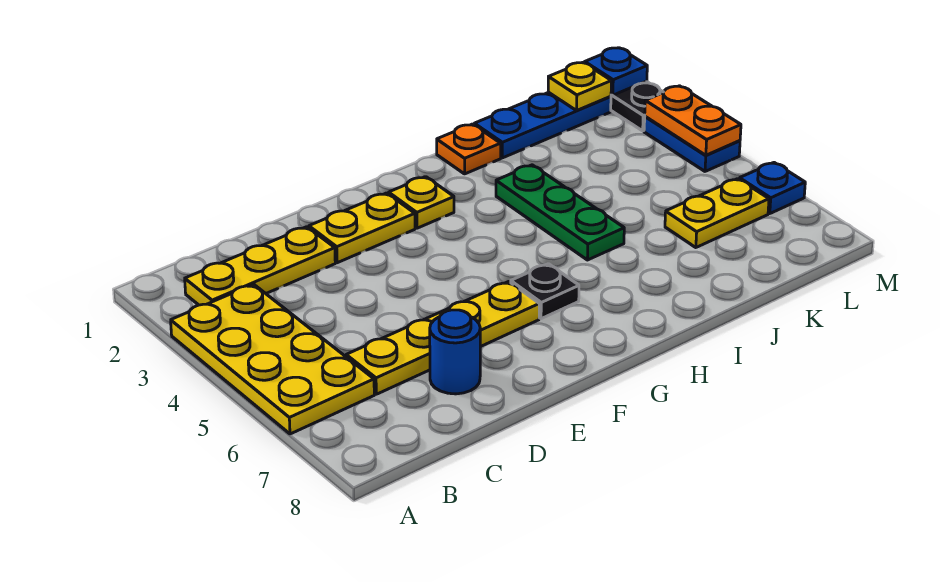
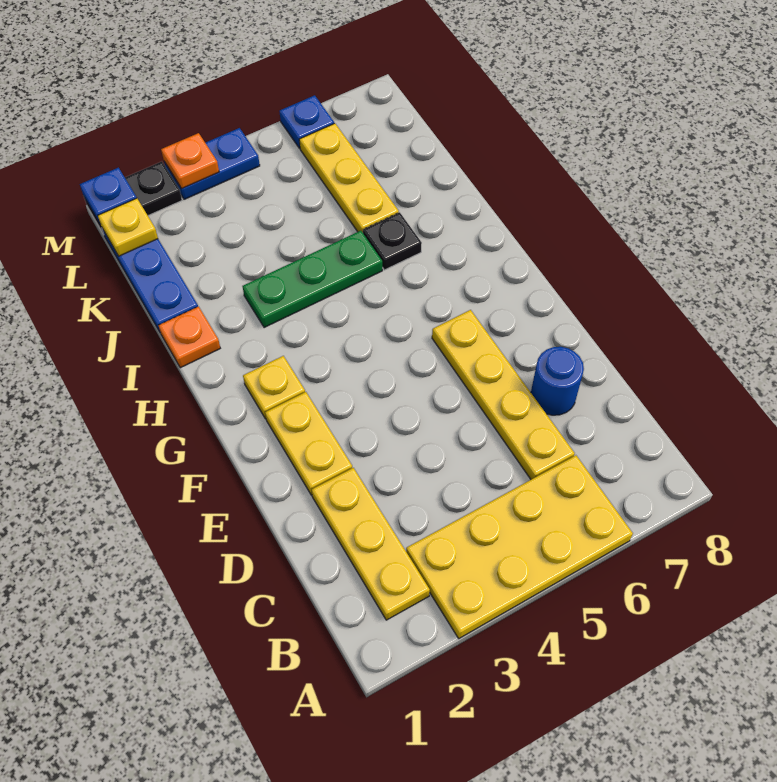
black plate G6 level 1 -> black plate I6 level 1
yellow plate K6:L6 level 1 -> yellow plate J6:L6 level 1
orange plate M3:M4 level 2 -> orange plate M3 level 2

